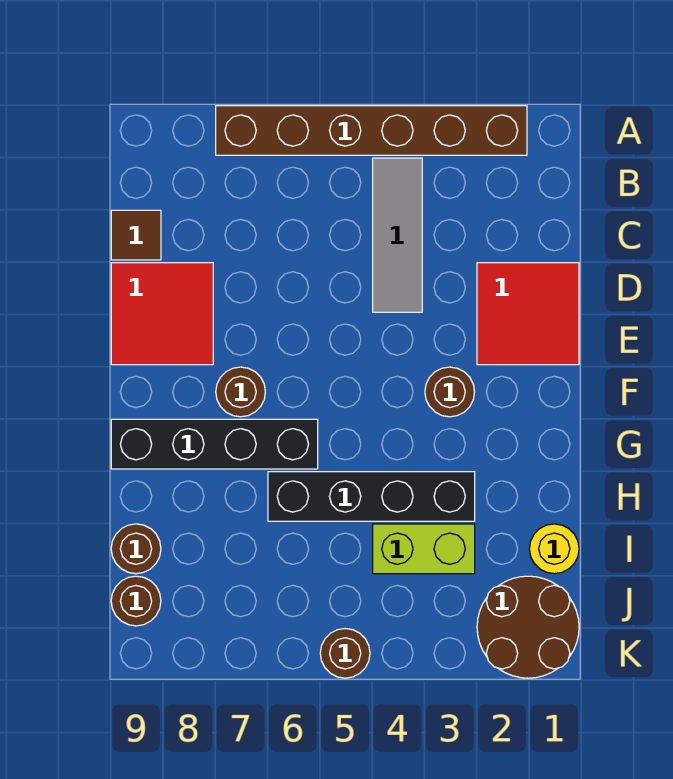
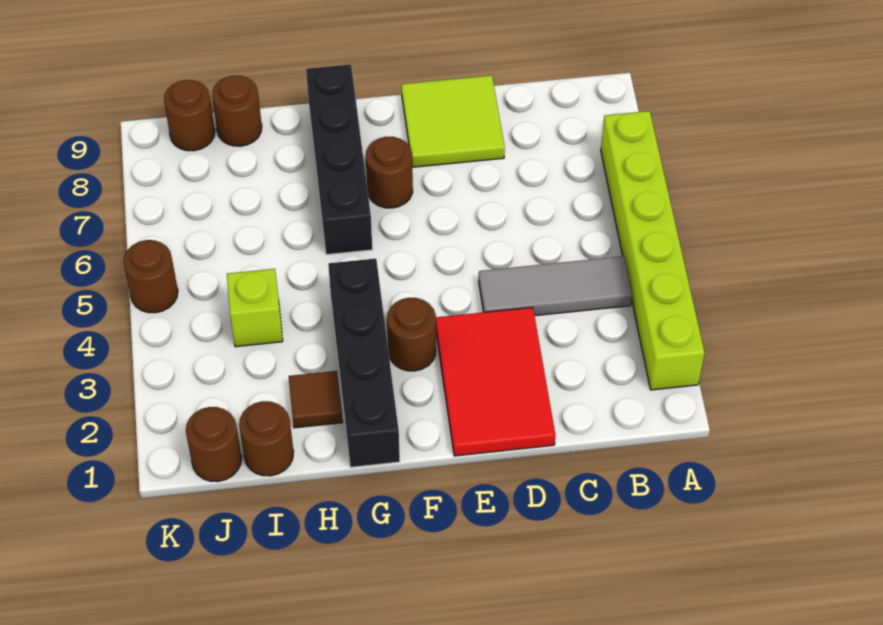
brown brick A2:A7 level 1 -> lime brick A2:A7 level 1
brown tile C9 level 1 -> brown tile H2 level 1
red tile D1:E2 level 1 -> red tile D1:E3 level 1
red tile D8:E9 level 1 -> lime tile D8:E9 level 1
black brick H3:H6 level 1 -> black brick G1:G4 level 1
yellow round brick I1 level 1 -> brown round brick I1 level 1
lime brick I3:I4 level 1 -> lime brick I4 level 1
brown round brick J1:K2 level 1 -> brown round brick J1 level 1

